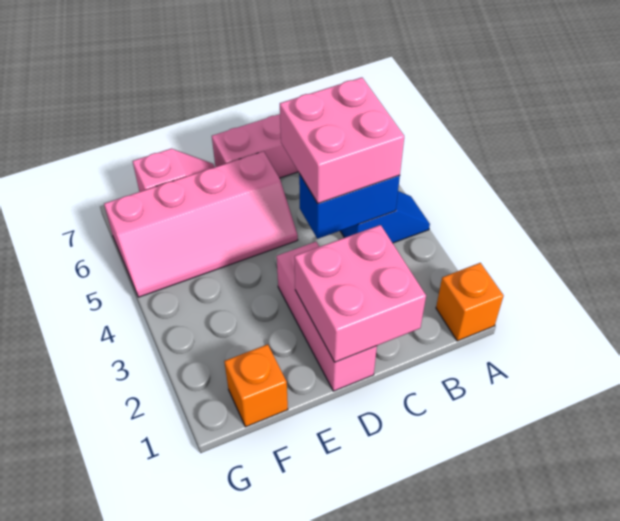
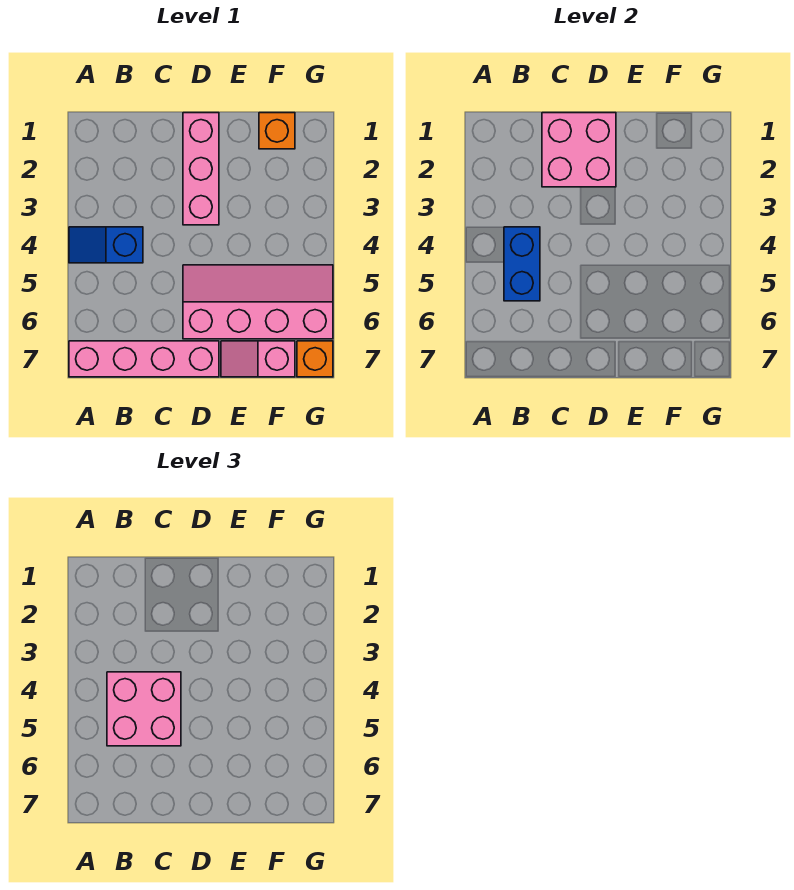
orange brick A1 level 1 -> orange brick G7 level 1
blue brick B4:C4 level 2 -> blue brick B4:B5 level 2

